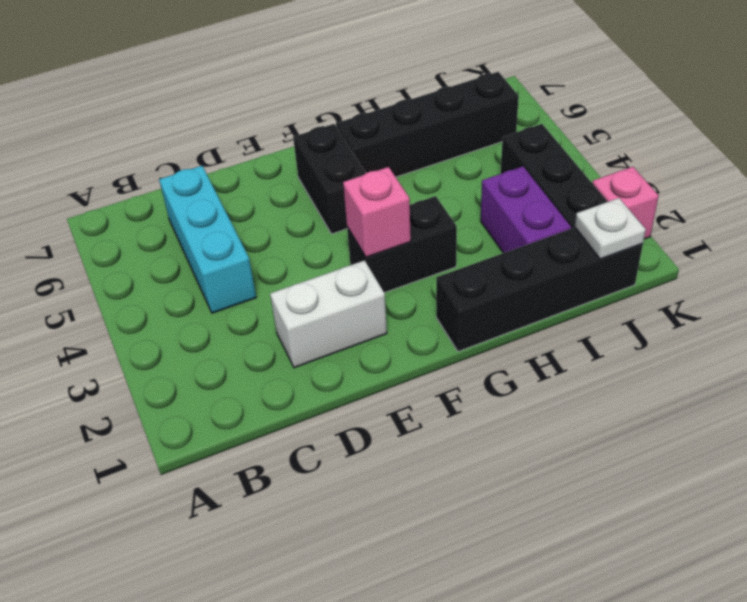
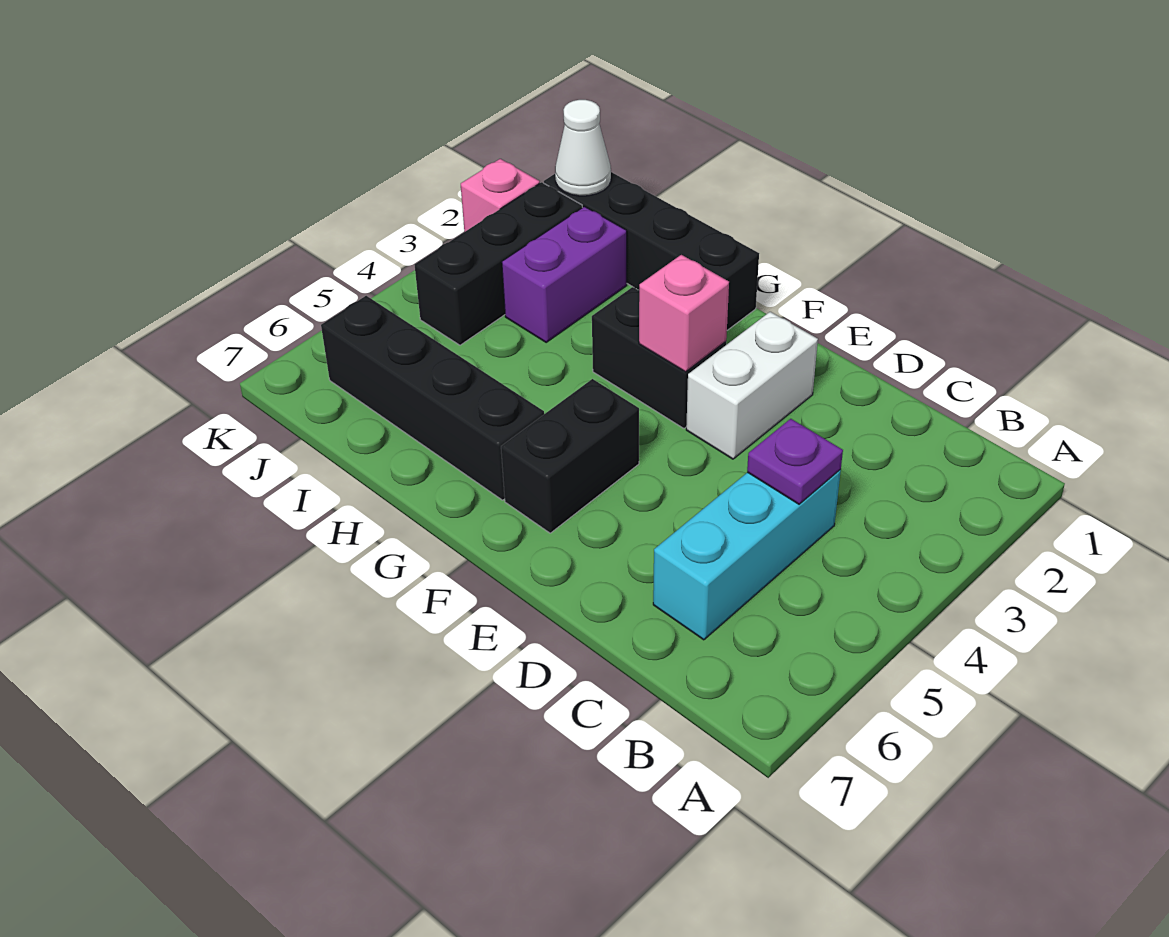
none -> purple plate C4 level 2
white brick D2:E2 level 1 -> white brick E2:E3 level 1
white plate J1 level 2 -> white cone J1 level 2

